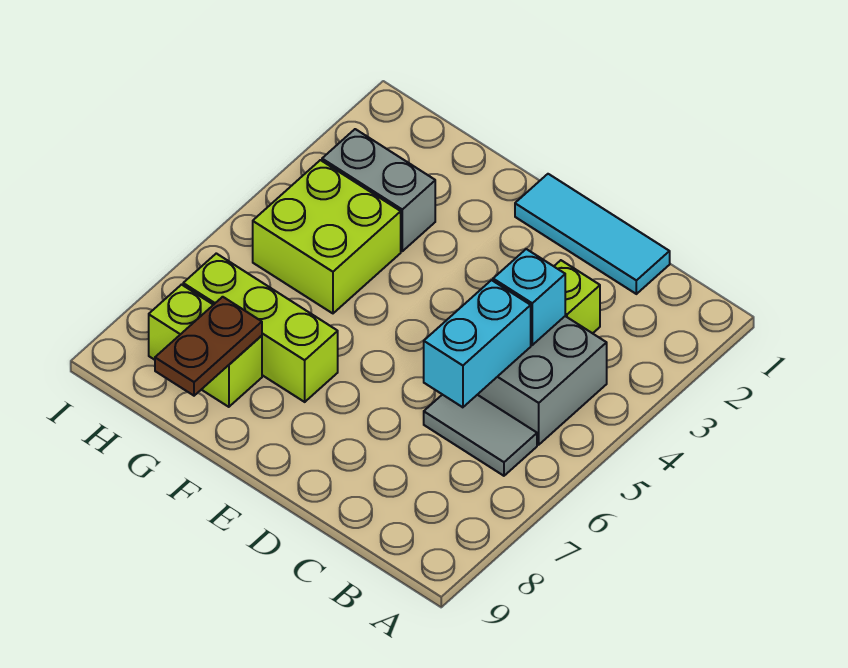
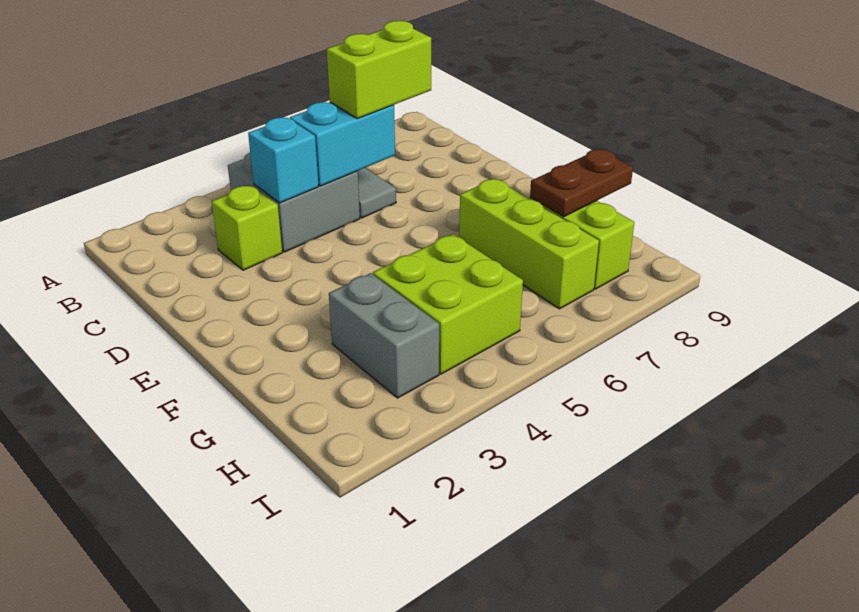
cyan tile C1:E1 level 1 -> none
none -> lime brick C6:C7 level 3

